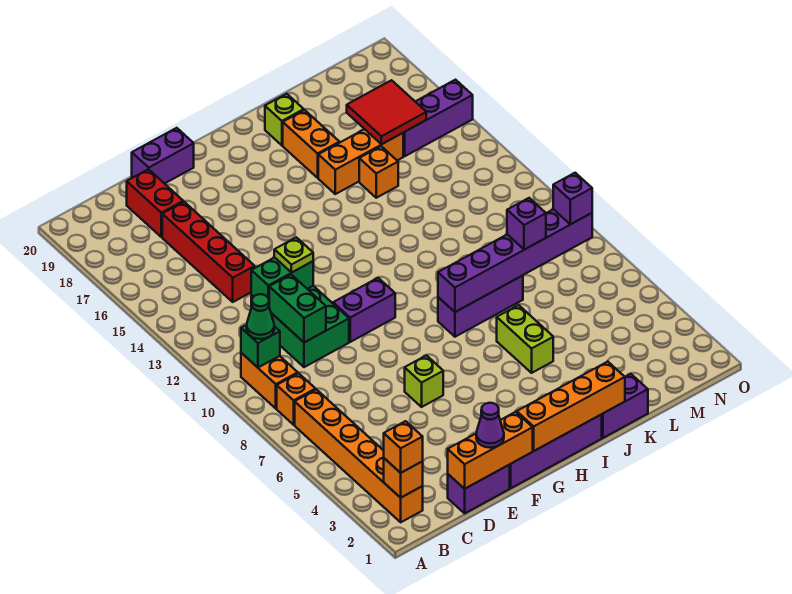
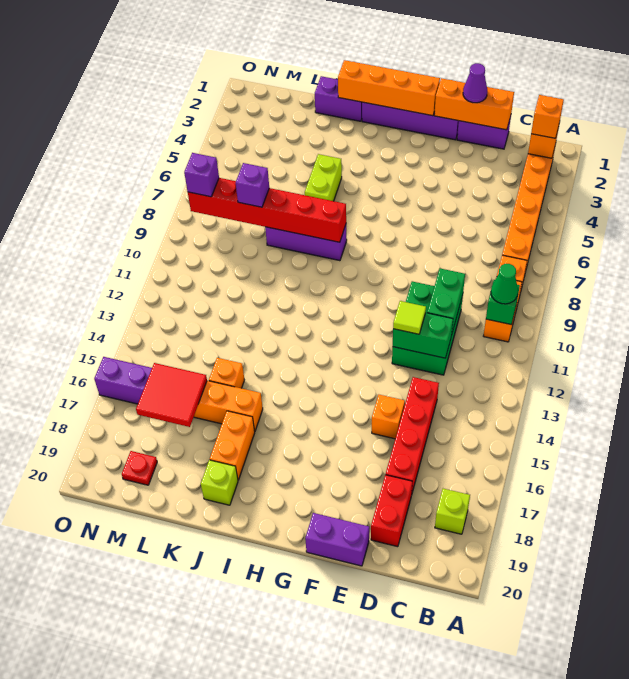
lime plate E12 level 3 -> lime tile E12 level 3
none -> orange brick E15 level 1
lime brick F6 level 1 -> lime brick B18 level 1
purple brick F10:G10 level 1 -> none
purple brick I8:N8 level 2 -> red brick I8:N8 level 2
none -> red plate M19 level 1

